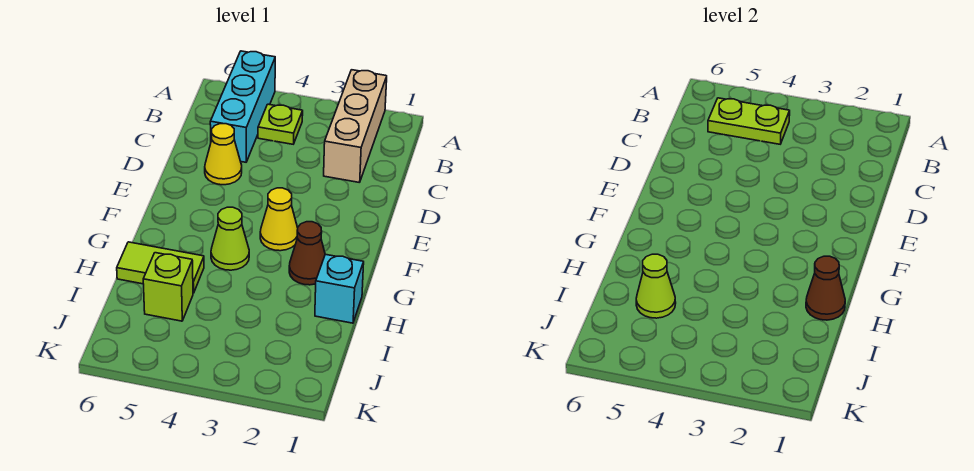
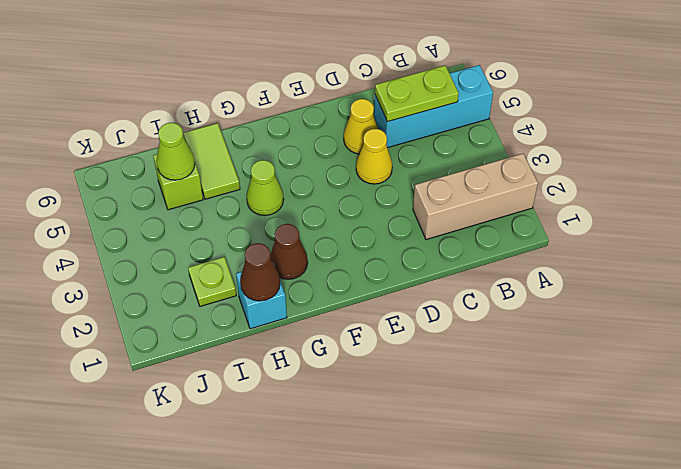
lime plate B4 level 1 -> lime plate I2 level 1
lime plate B4:B5 level 2 -> lime plate B5:C5 level 2
yellow cone F3 level 1 -> yellow cone D4 level 1

